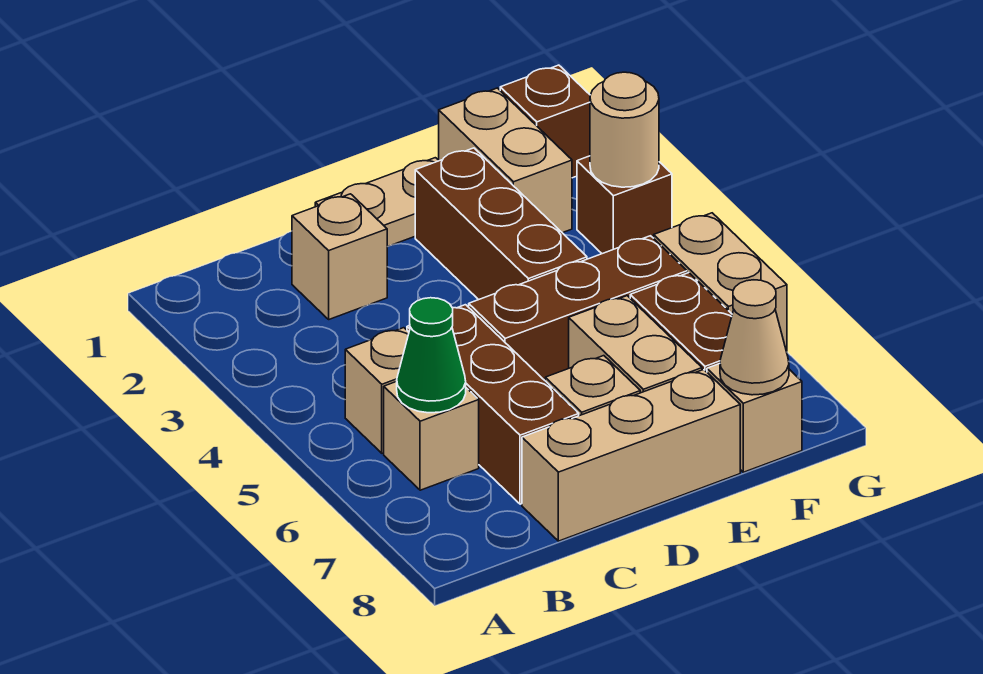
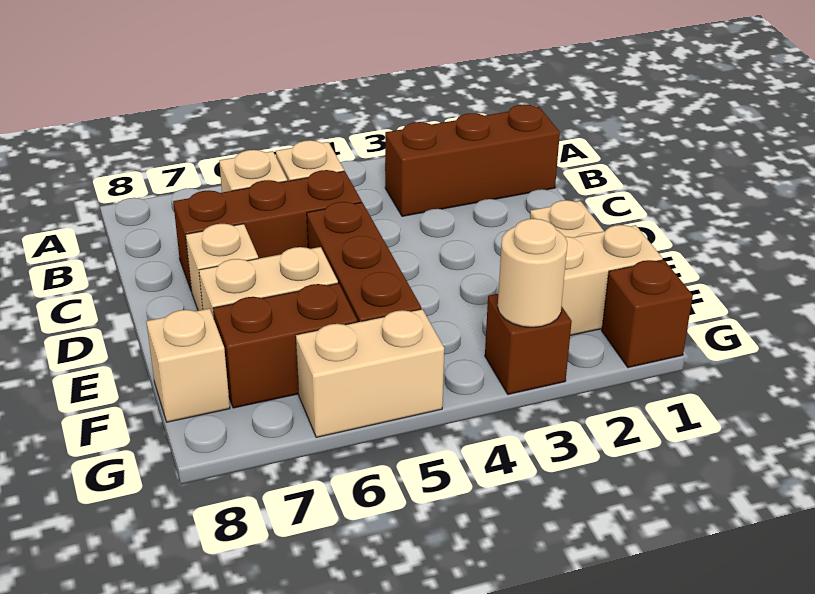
green cone B6 level 2 -> none
tan brick C2 level 1 -> none
tan brick C8:E8 level 1 -> none
brown brick E2:E4 level 1 -> brown brick B1:B3 level 1
tan cone F8 level 2 -> none

